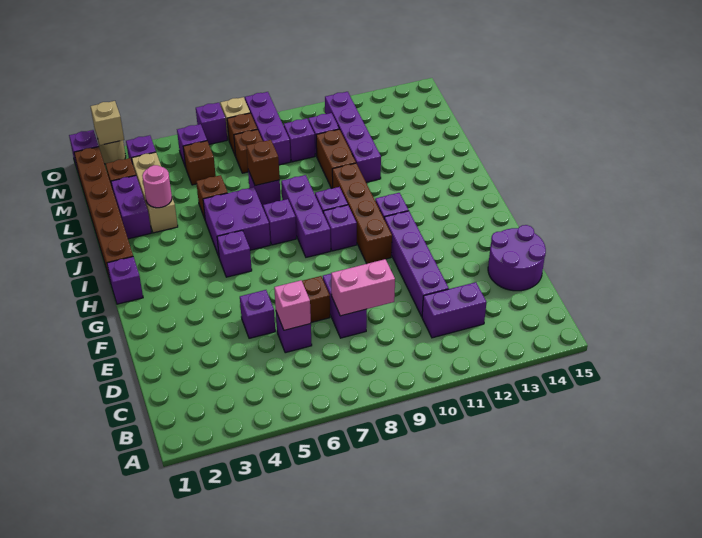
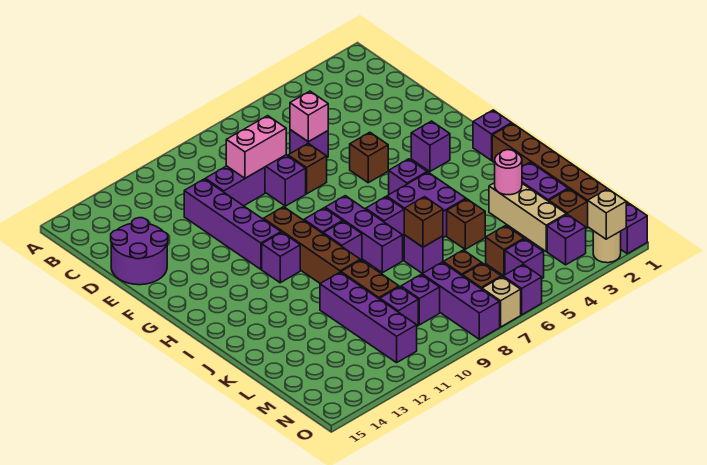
purple brick C11:C12 level 1 -> purple brick D9:D10 level 1
purple brick E5 level 1 -> purple brick G3 level 1
none -> brown brick F5 level 1

